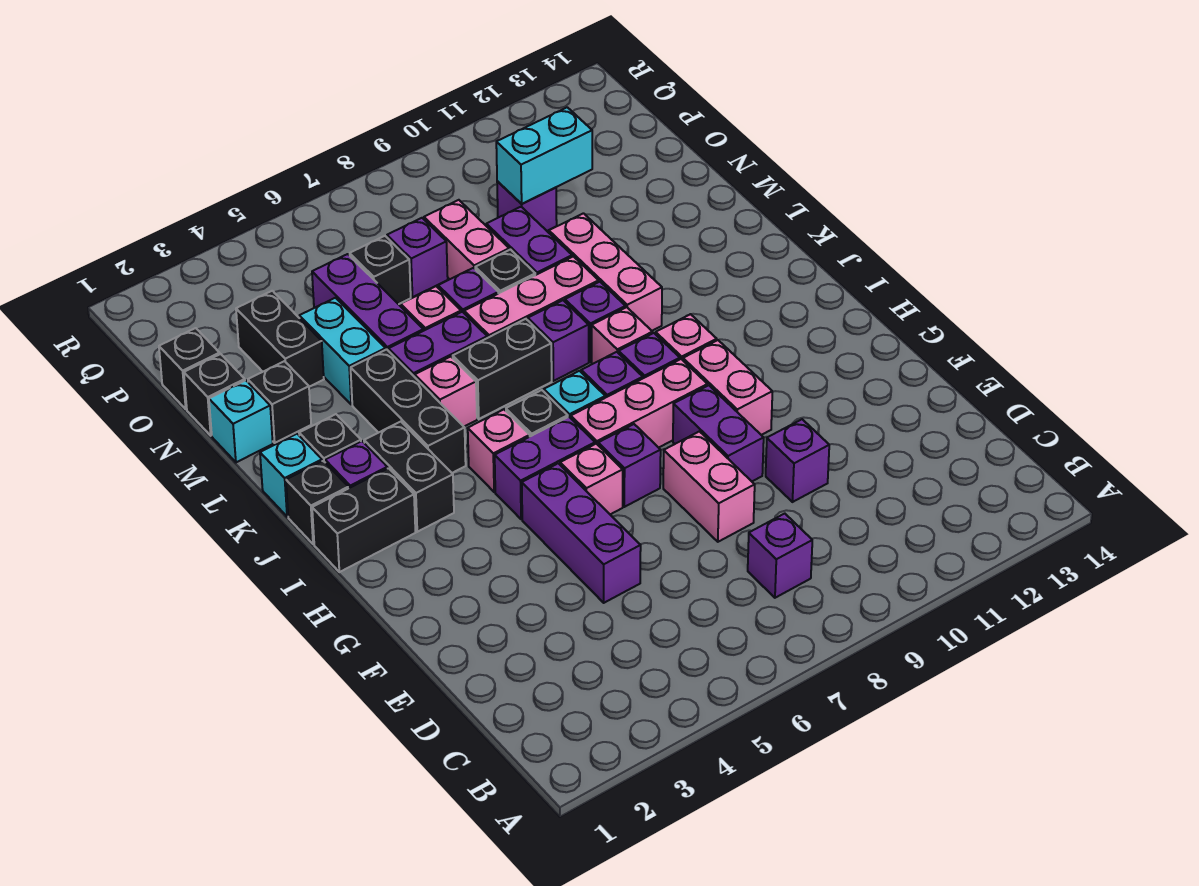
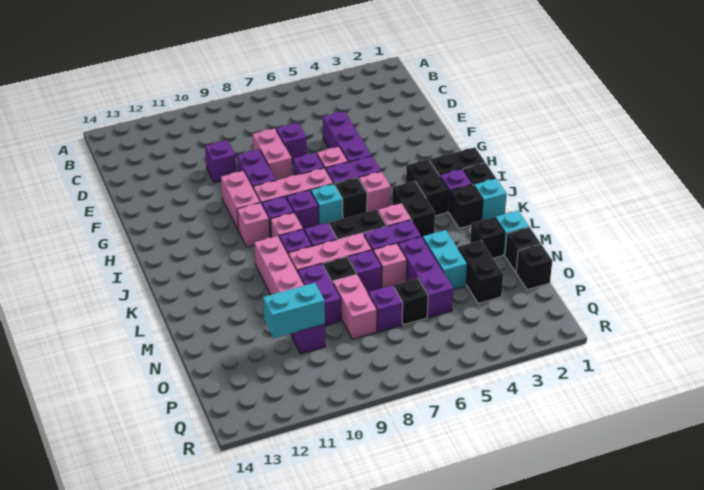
purple brick C8 level 1 -> purple brick E7 level 1
black brick J4:L4 level 1 -> black brick J4:K4 level 1

